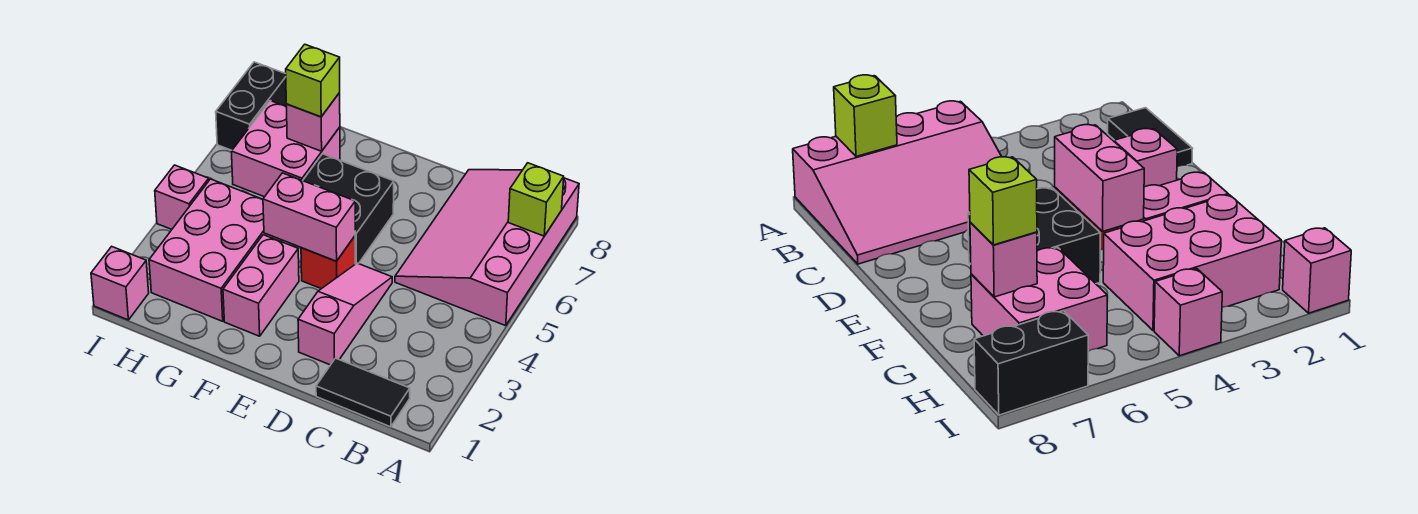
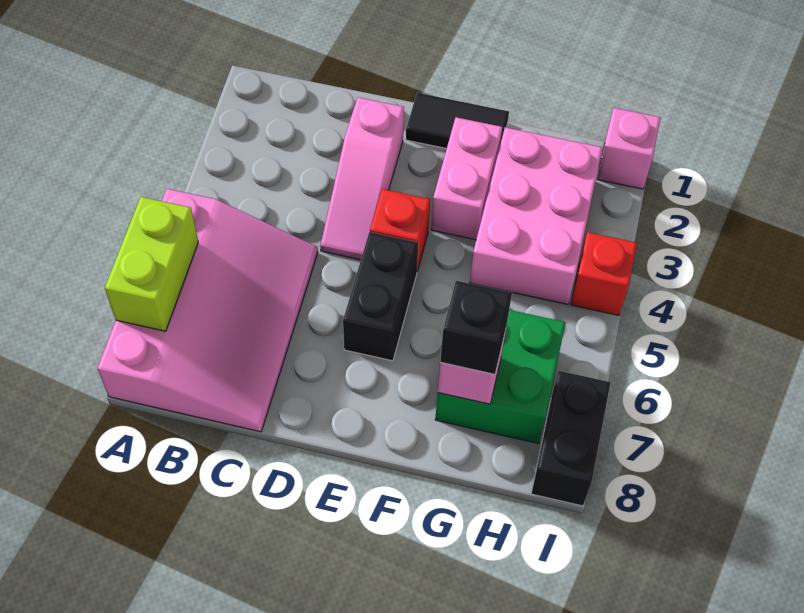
lime brick A7 level 2 -> lime brick A6:A7 level 2
black tile B1:C1 level 1 -> black tile E1:F1 level 1
pink brick E4:F4 level 2 -> none
black brick E5:F6 level 1 -> black brick E5:E6 level 1
pink brick G6:H7 level 1 -> green brick G6:H7 level 1
lime brick G7 level 3 -> black brick G7 level 3
pink brick I4 level 1 -> red brick I4 level 1

